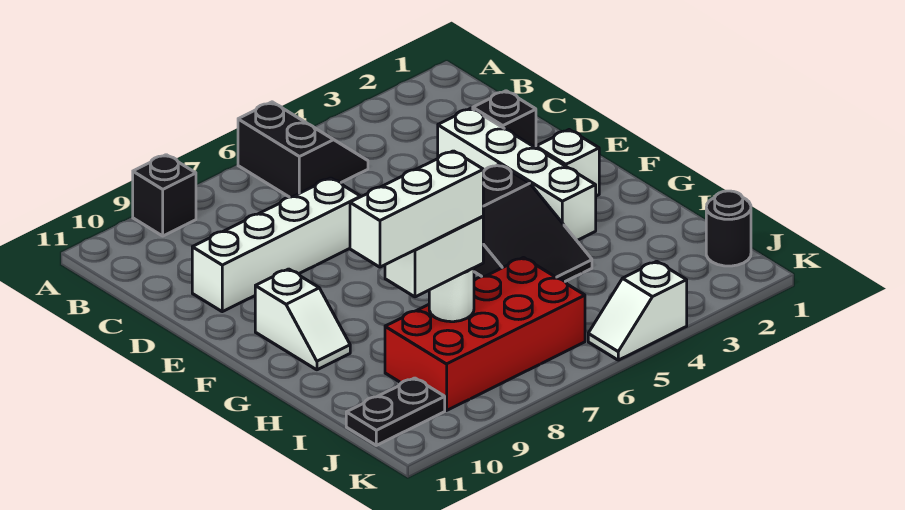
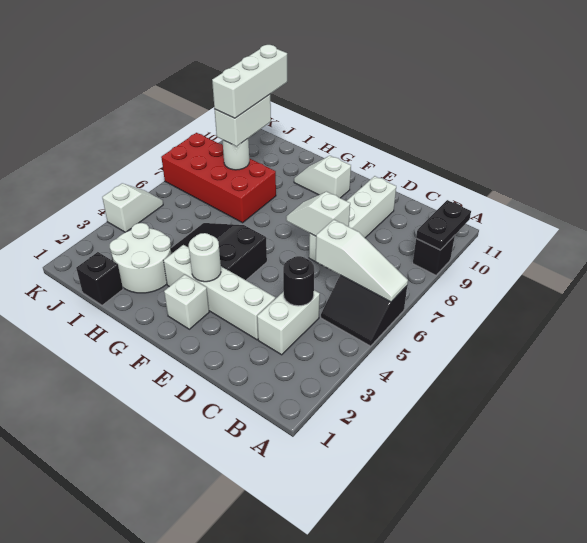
none -> white slope A6:C6 level 2 top C
none -> white brick C3:C4 level 1
black brick D2 level 1 -> black brick I1 level 1
none -> white slope D7:E7 level 2 top D
none -> white round brick F3 level 2
none -> white round brick H2:I3 level 1
red brick I6:J9 level 1 -> red brick H7:K8 level 1
black round brick J1 level 1 -> black round brick C4 level 2
black plate J10:J11 level 1 -> black plate A9:A10 level 2

